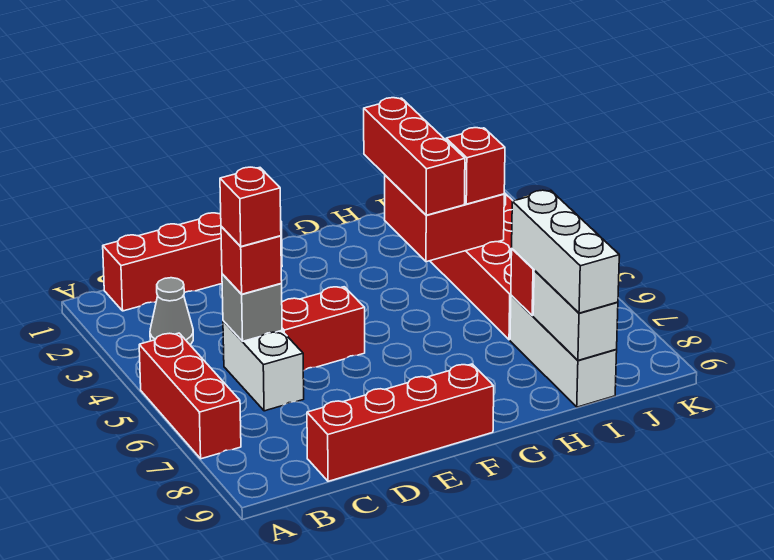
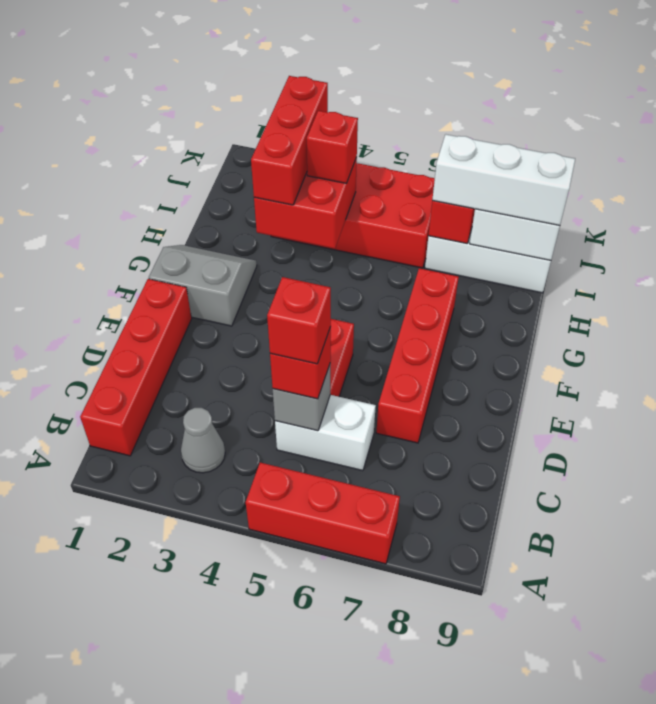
red brick C9:F9 level 1 -> red brick D7:G7 level 1
none -> grey slope F1:G2 level 1 top F
red brick H2:H4 level 3 -> red brick H3:J3 level 3

